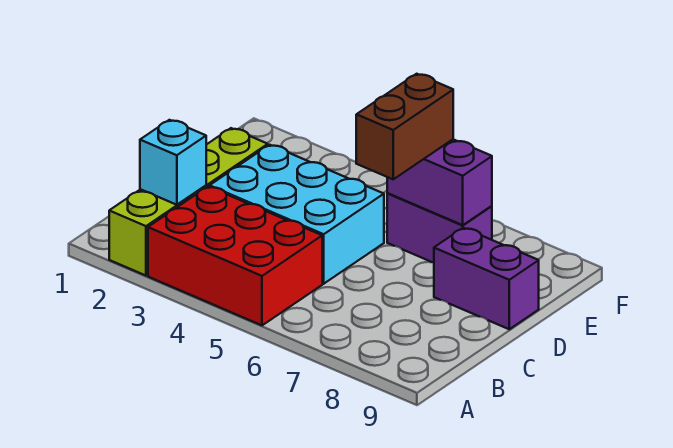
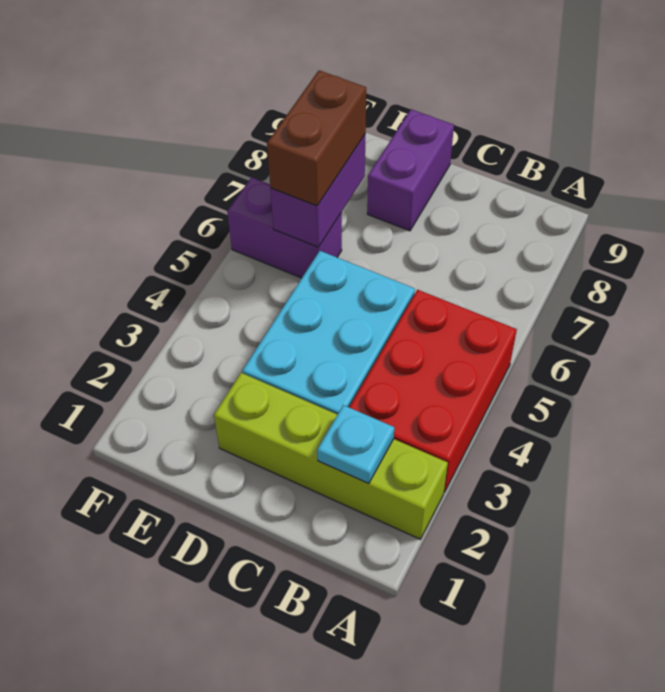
cyan brick B2 level 2 -> cyan plate B2 level 2
brown brick D6:E6 level 3 -> brown brick E6:E7 level 3
purple brick E6:E7 level 1 -> purple brick E6:F6 level 1

